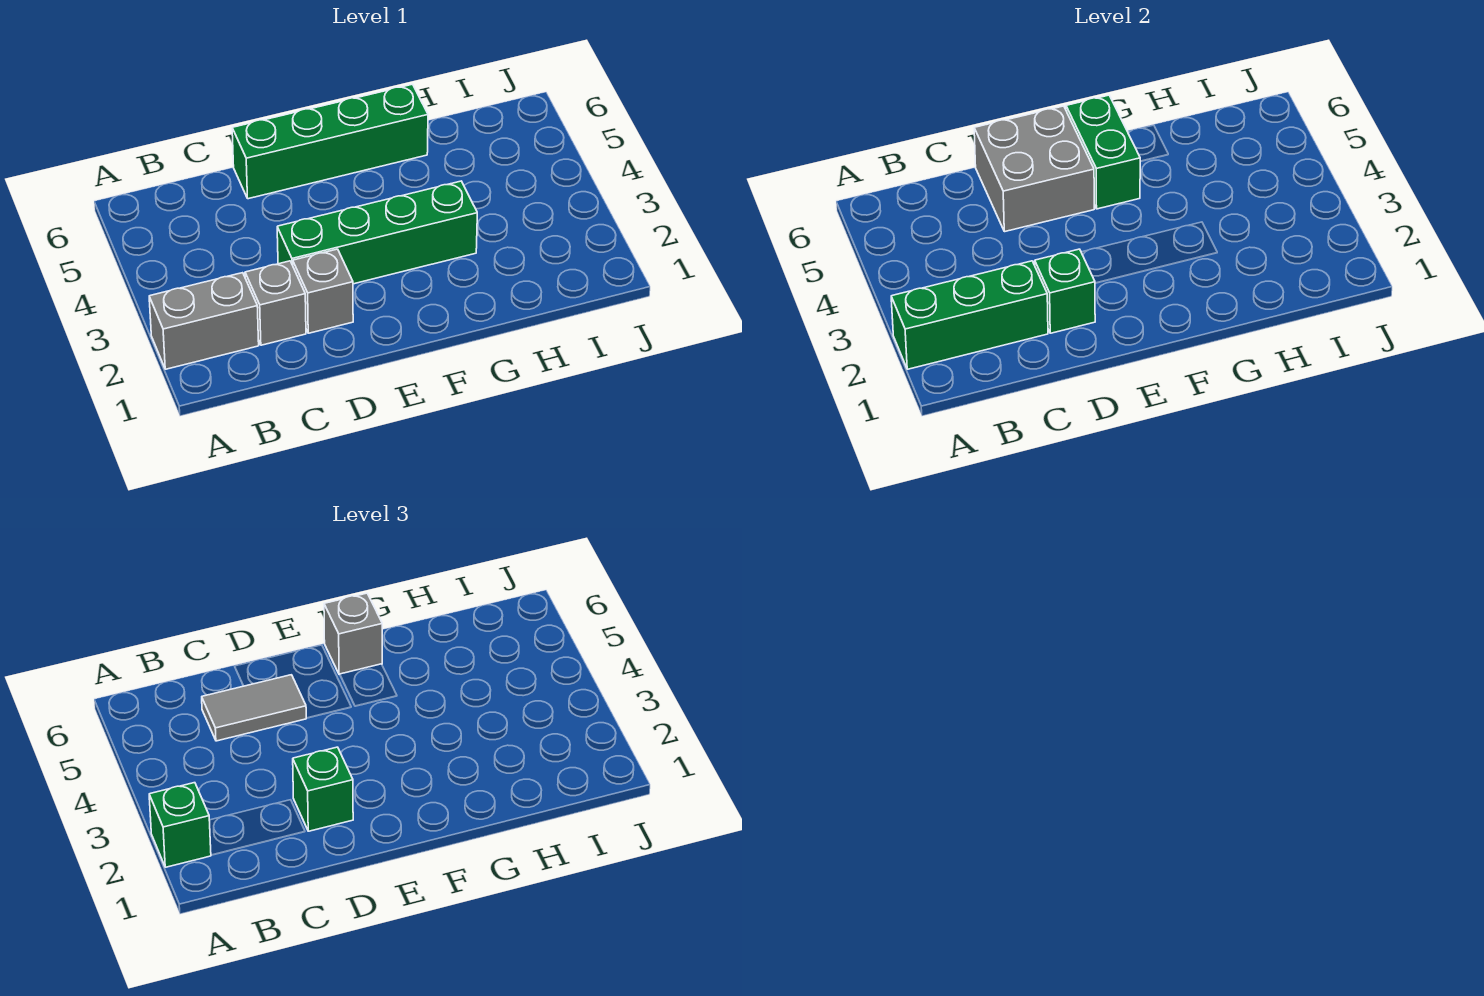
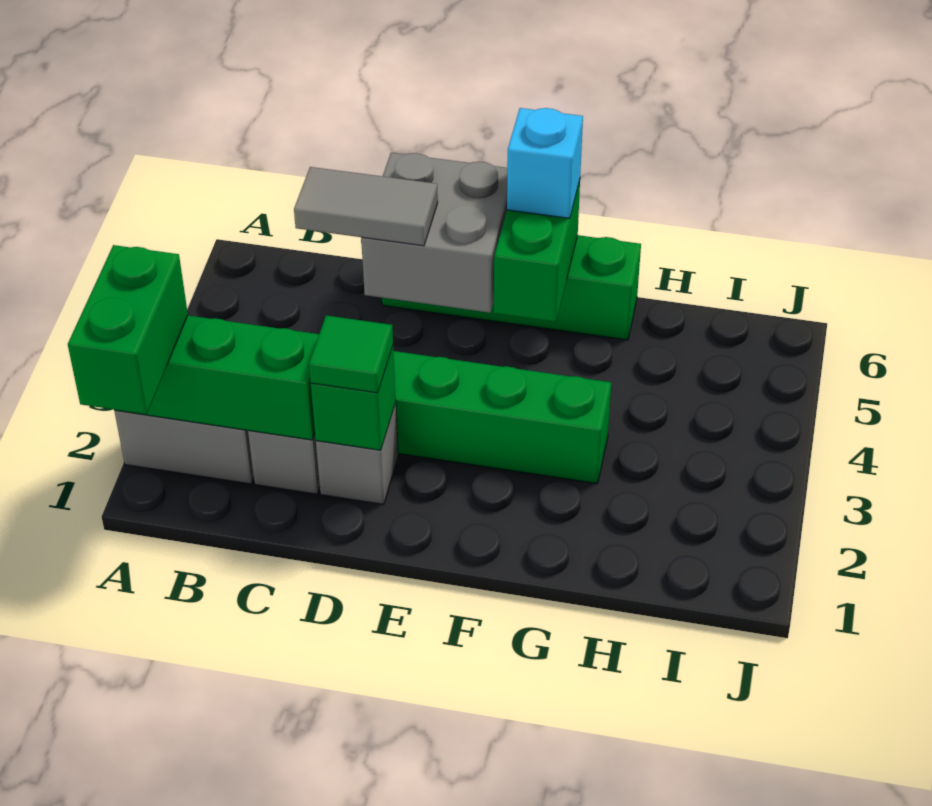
green brick A2 level 3 -> green brick A1:A2 level 3
green brick D2 level 3 -> green tile D2 level 3
grey brick F6 level 3 -> cyan brick F6 level 3

